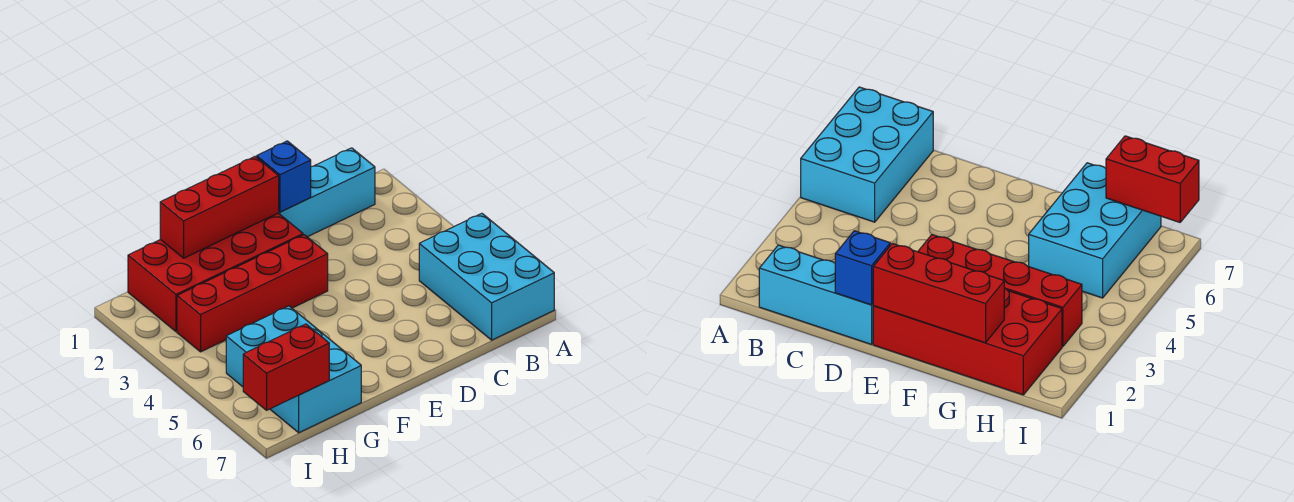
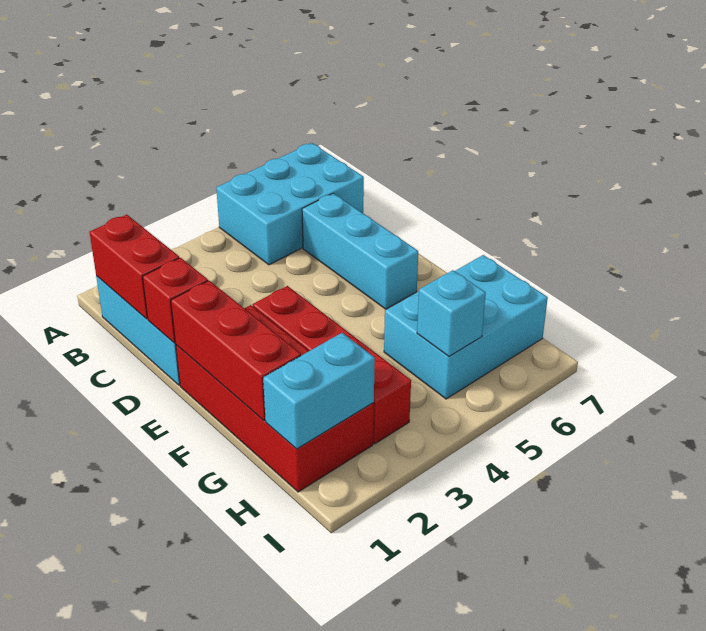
none -> cyan brick C6:E6 level 1
blue brick D1 level 2 -> red brick D1 level 2
none -> cyan brick H1:H2 level 2
none -> cyan brick H5 level 2
red brick H7:I7 level 2 -> red brick B1:C1 level 2

